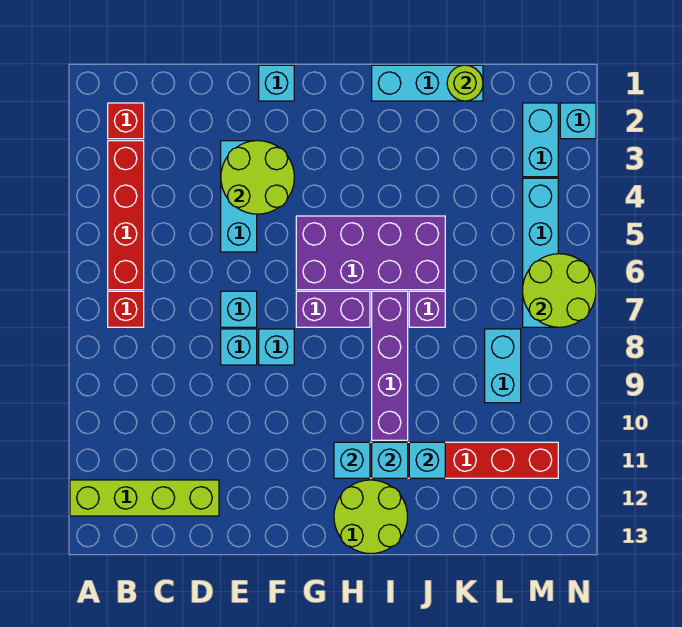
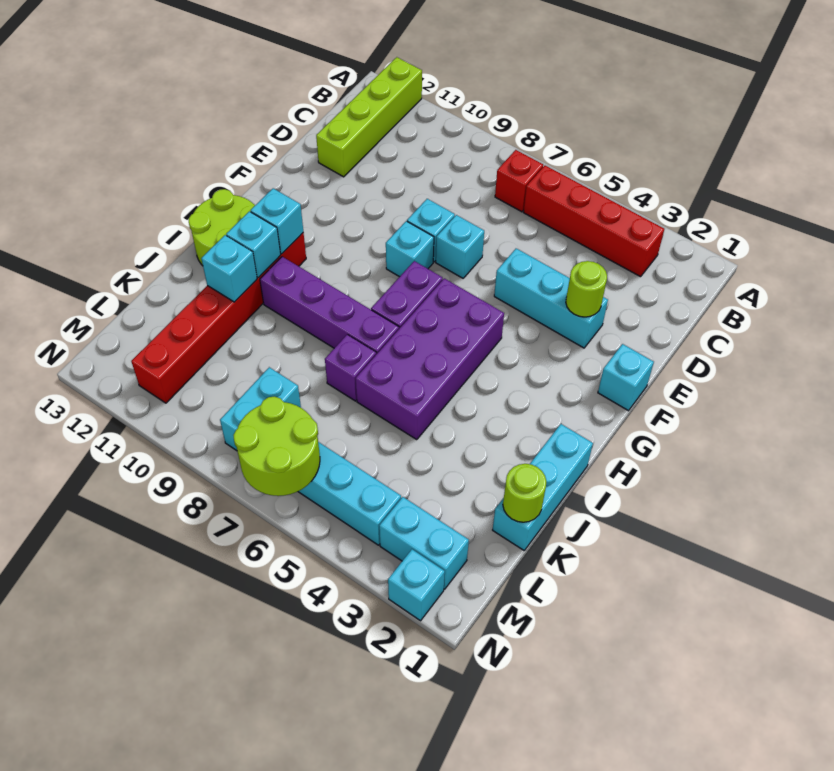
red brick B2 level 1 -> none
lime round brick E3:F4 level 2 -> lime round brick E3 level 2
cyan brick L8:L9 level 1 -> cyan brick L8:M8 level 1

